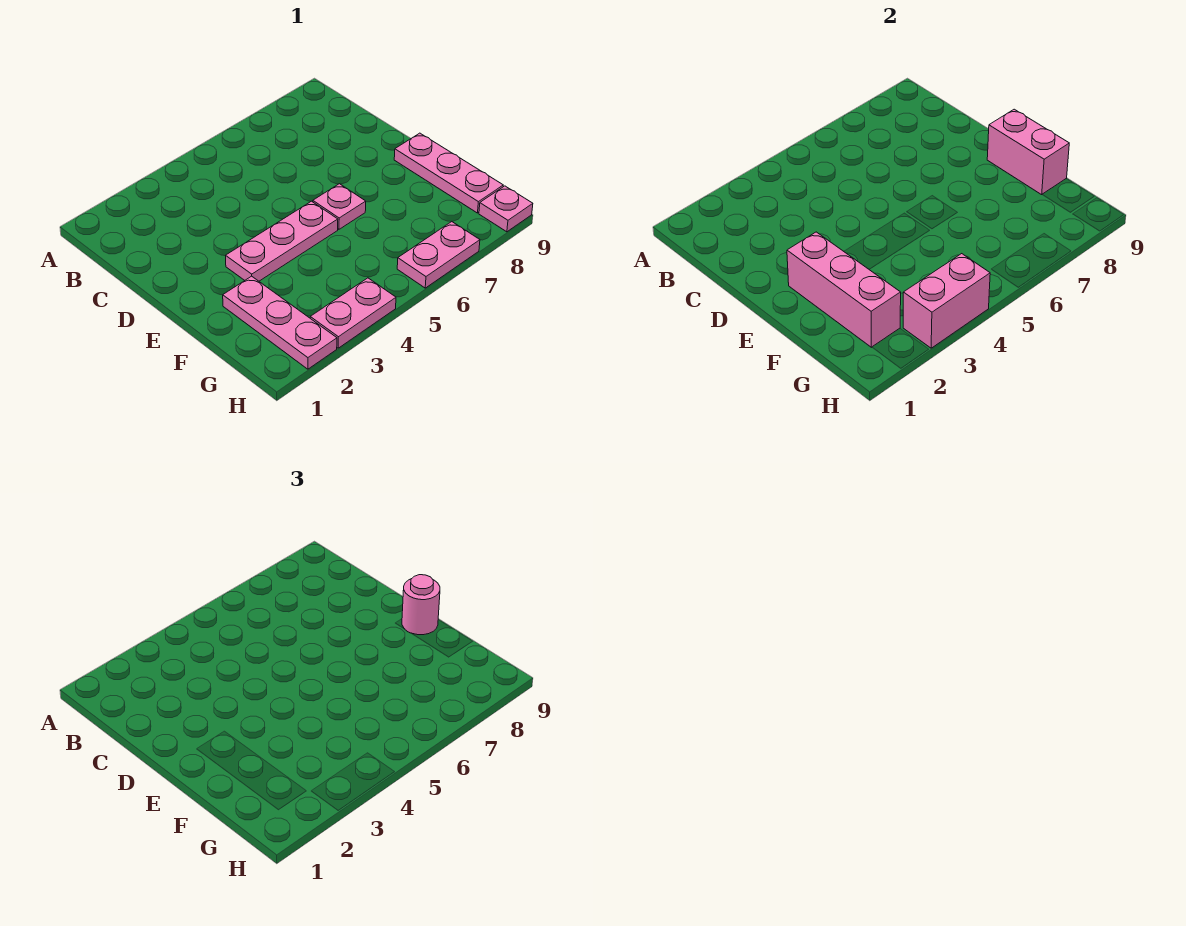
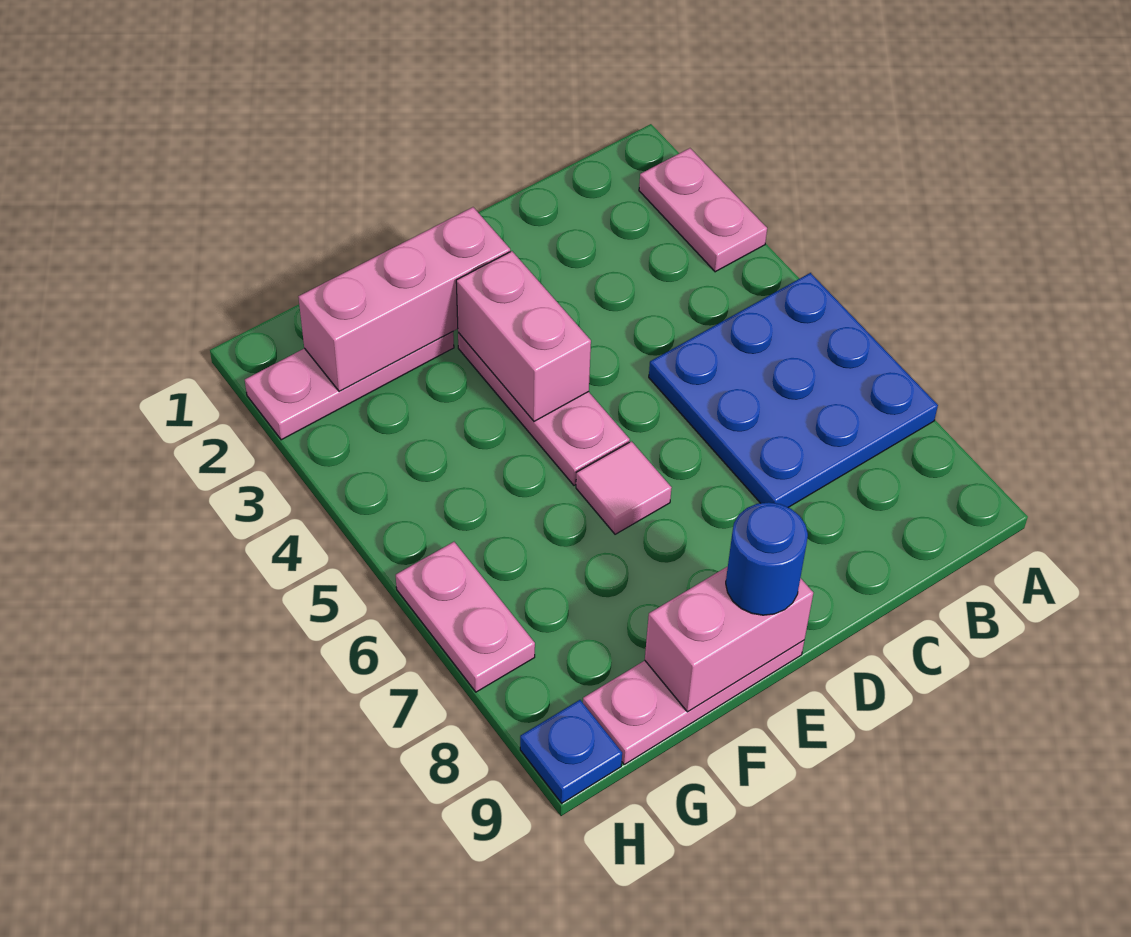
none -> blue plate A5:C7 level 1
pink plate E6 level 1 -> pink tile E6 level 1
pink round brick E9 level 3 -> blue round brick E9 level 3
pink plate H3:H4 level 1 -> pink plate A2:A3 level 1
pink brick H3:H4 level 2 -> pink brick E3:E4 level 2
pink plate H9 level 1 -> blue plate H9 level 1

